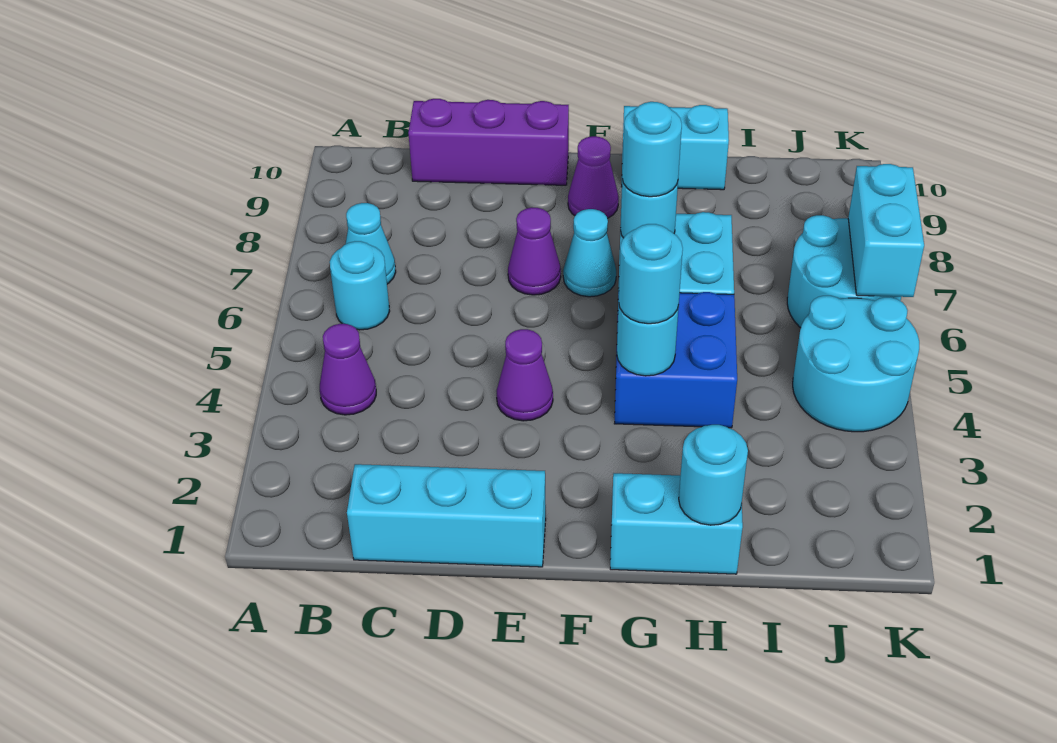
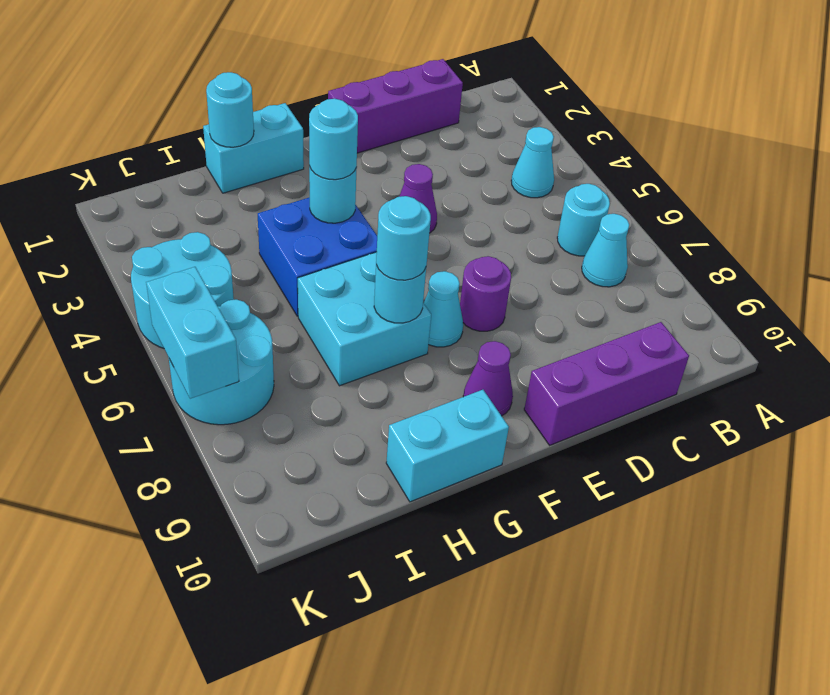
purple cone B4 level 1 -> cyan cone B4 level 1
cyan brick C1:E1 level 1 -> purple brick C1:E1 level 1
purple cone E7 level 1 -> purple round brick E7 level 1

